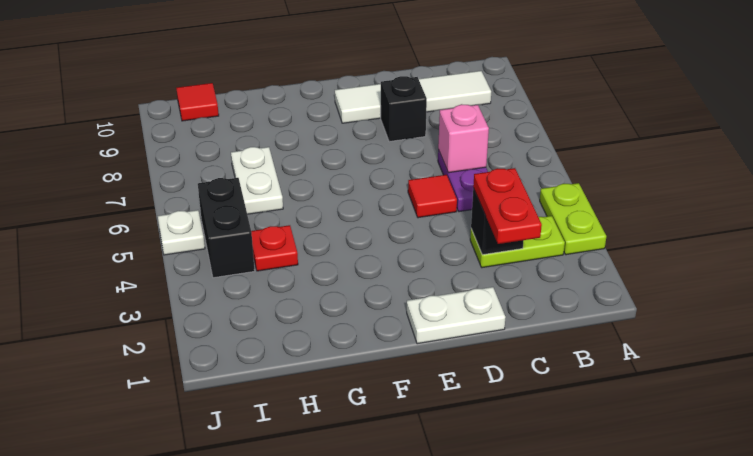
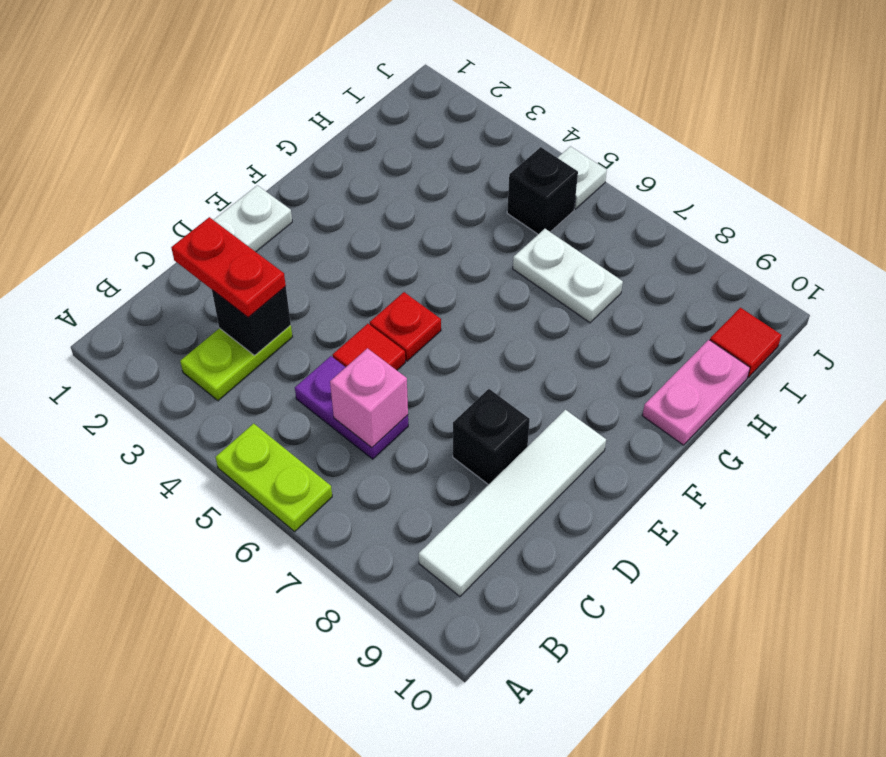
lime plate A3:A4 level 1 -> lime plate A5:A6 level 1
none -> pink plate G10:H10 level 1
red plate H4 level 1 -> red plate E5 level 1
black brick I4:I5 level 1 -> black brick I5 level 1

